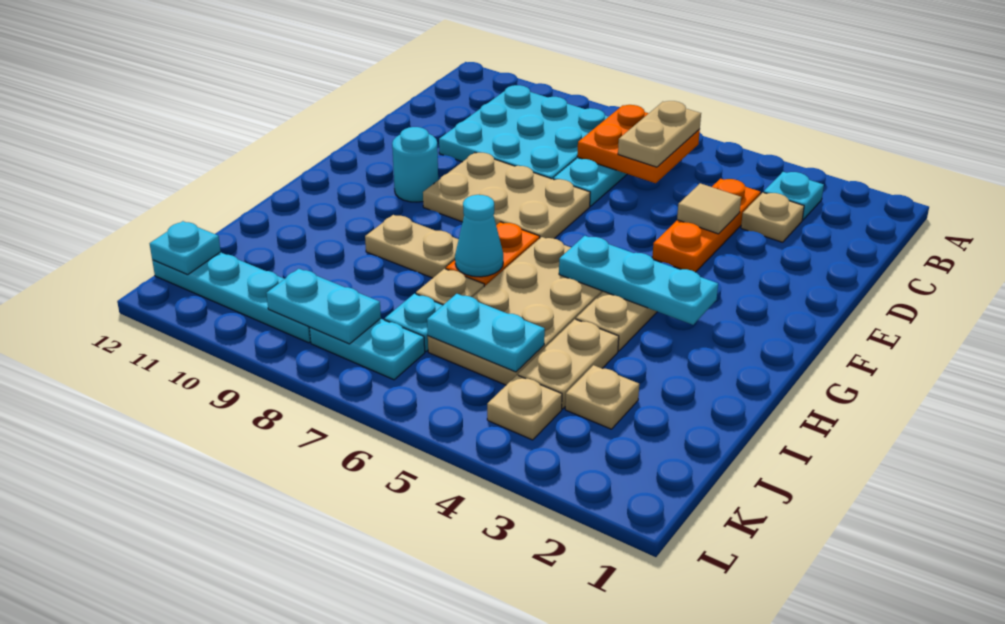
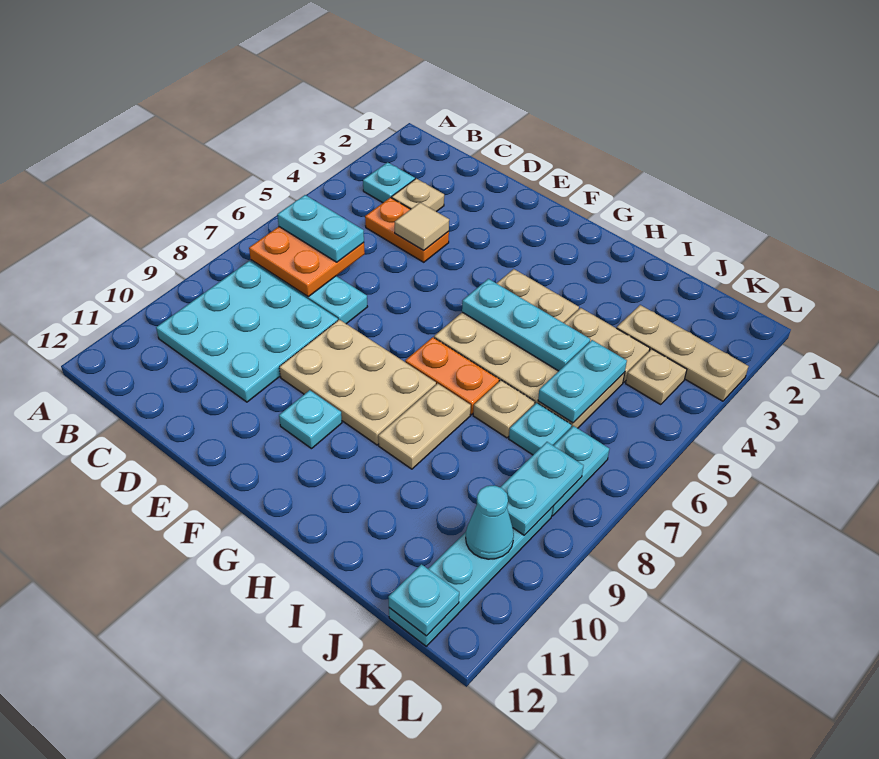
tan plate B6:C6 level 3 -> cyan plate B6:C6 level 3
orange plate C4:E4 level 1 -> orange plate C4:D4 level 1
tan plate E7:F9 level 1 -> tan plate E8:G9 level 1
cyan round brick F10 level 1 -> cyan plate F10 level 1
cyan plate G3:G5 level 2 -> cyan plate G5:I5 level 2
cyan cone H7 level 2 -> cyan cone K10 level 2
tan plate J3 level 1 -> tan plate J3:L3 level 1

